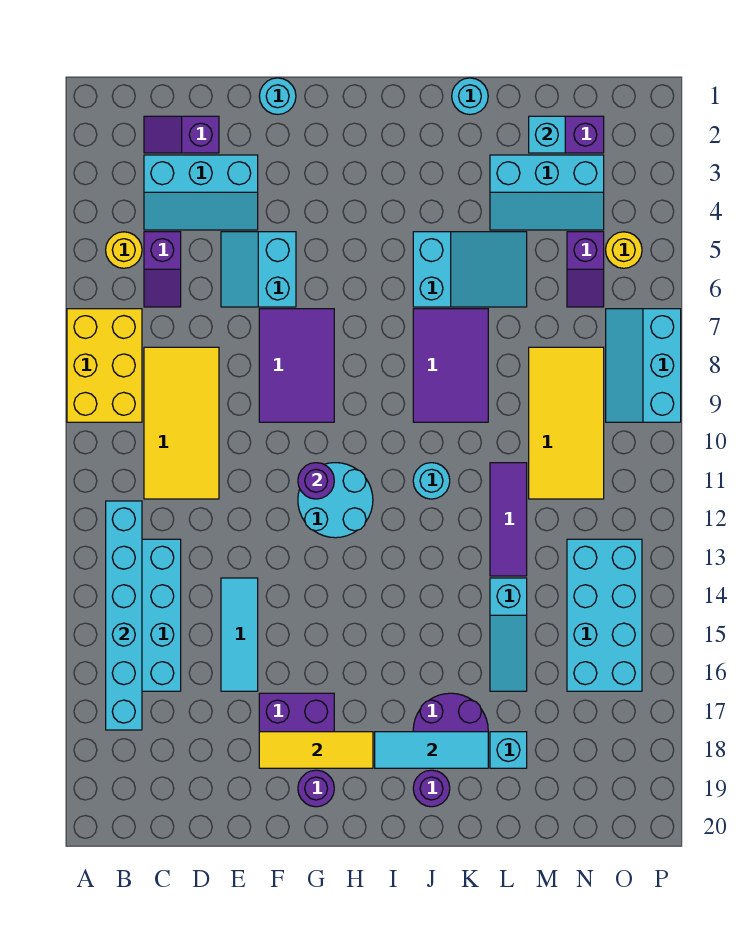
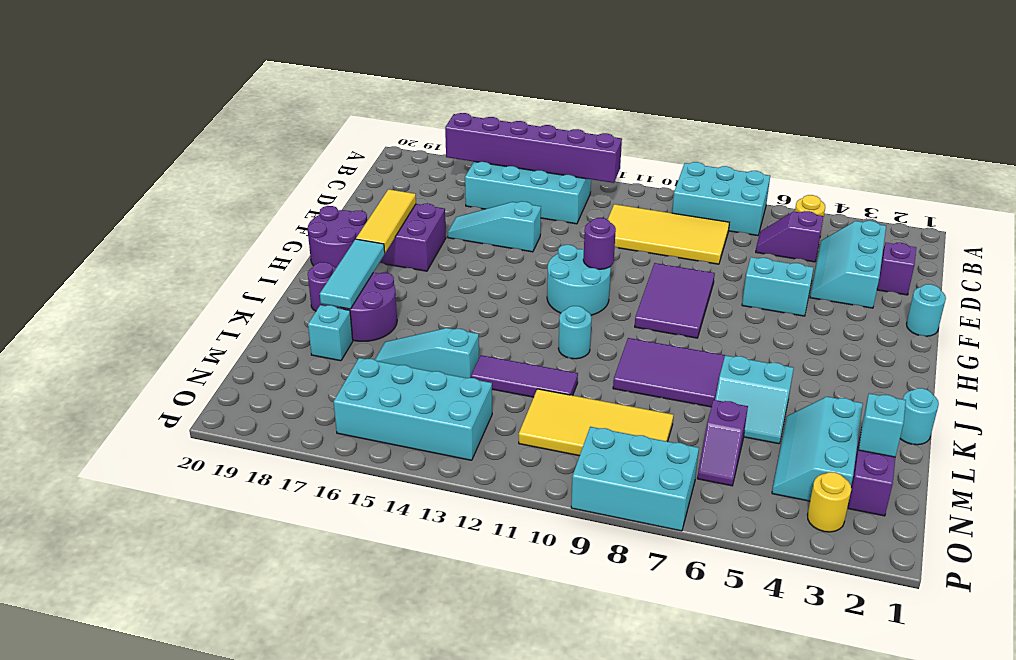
yellow brick A7:B9 level 1 -> cyan brick A7:B9 level 1
cyan brick B12:B17 level 2 -> purple brick B12:B17 level 2
cyan tile E14:E16 level 1 -> cyan slope E14:E16 level 1 top 14
purple tile F7:G9 level 1 -> purple tile F8:H9 level 1
purple round brick G19 level 1 -> purple round brick G19:H20 level 1
cyan slope J5:L6 level 1 top J -> cyan slope K5:L6 level 1 top K
purple slope N5:N6 level 1 top 5 -> purple slope M6:N6 level 1 top M
yellow round brick O5 level 1 -> yellow round brick O3 level 1
cyan slope O7:P9 level 1 top P -> cyan brick O7:P9 level 1

